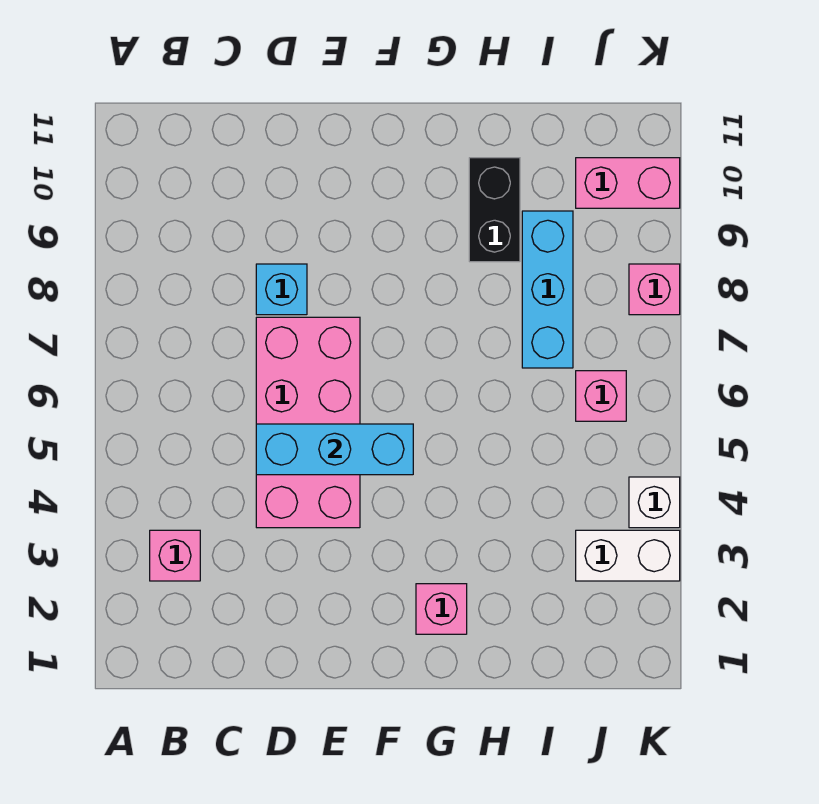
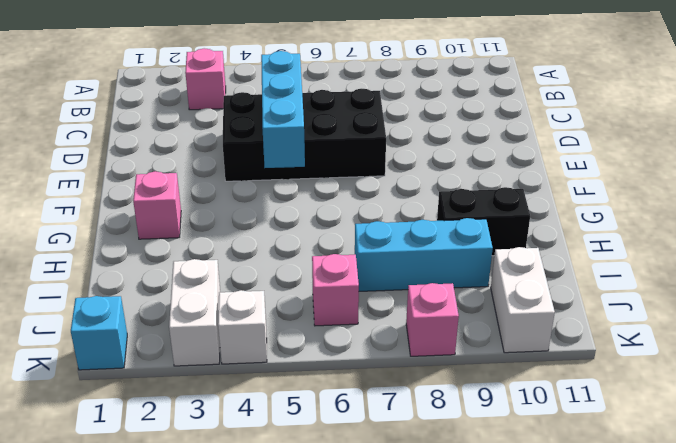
pink brick D4:E7 level 1 -> black brick D4:E7 level 1
cyan brick D8 level 1 -> cyan brick K1 level 1
pink brick J10:K10 level 1 -> white brick J10:K10 level 1

